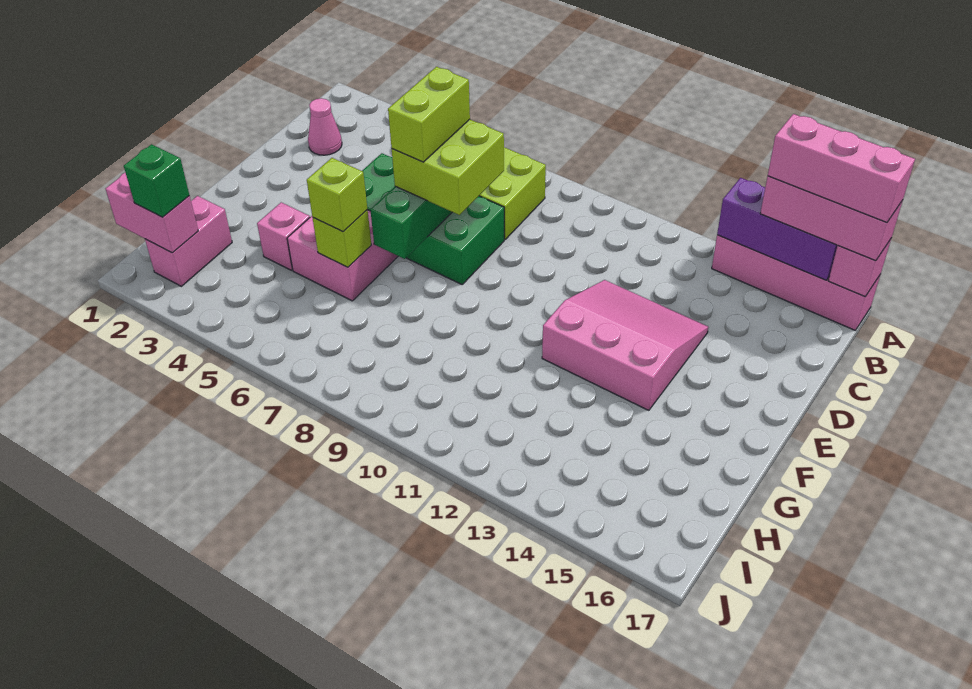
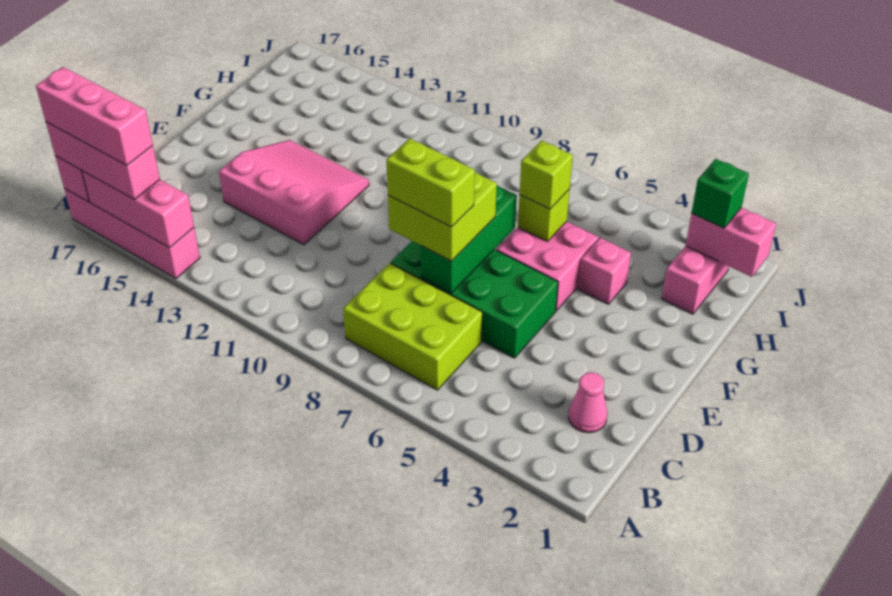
purple brick A14:A16 level 2 -> pink brick A14:A16 level 2
lime brick D7:E7 level 4 -> lime brick D7:D8 level 4
pink slope D12:F14 level 1 top F -> pink slope D12:F14 level 1 top D

